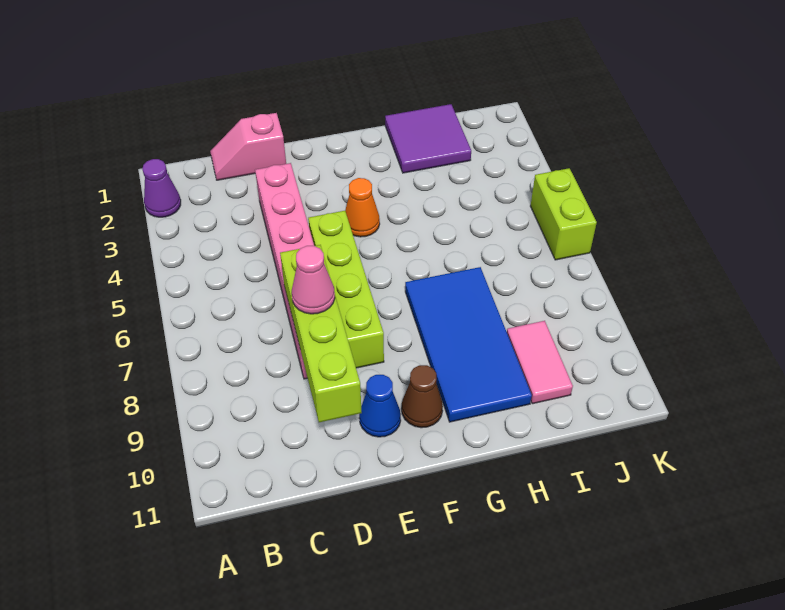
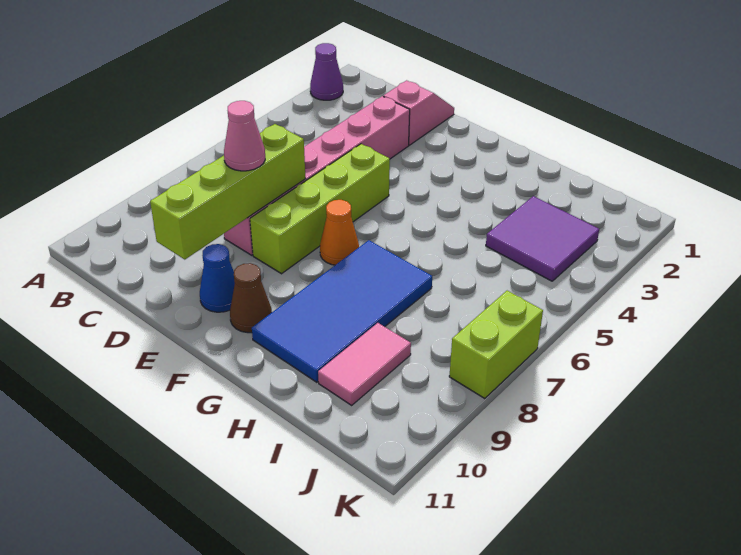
pink slope C1:D1 level 1 top D -> pink slope D1:D2 level 1 top 2
orange cone F4 level 1 -> orange cone F7 level 1
purple tile H1:I2 level 1 -> purple tile I3:J4 level 1
lime brick K5:K6 level 1 -> lime brick K7:K8 level 1

